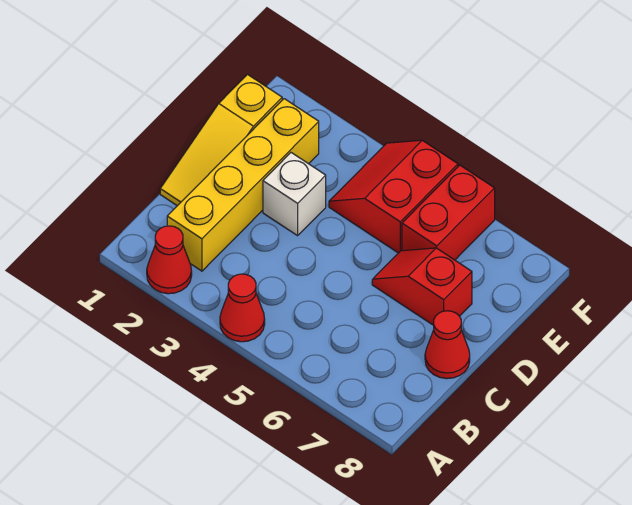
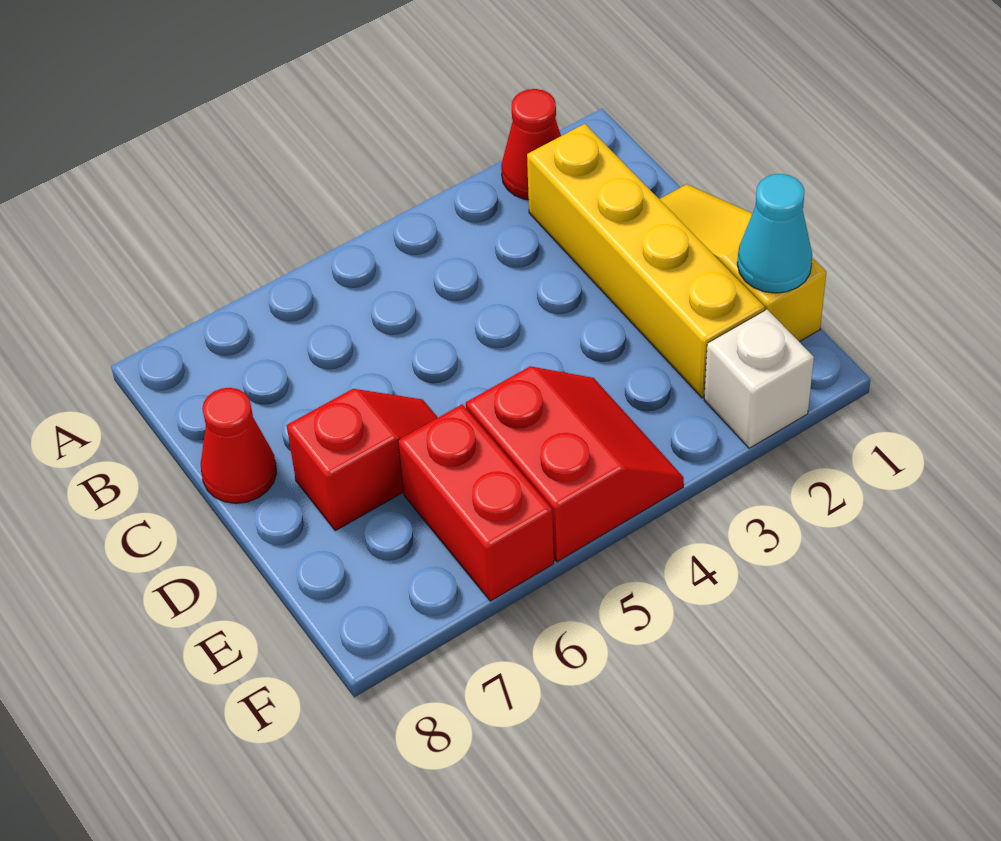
red cone A4 level 1 -> none
white brick D3 level 1 -> white brick F2 level 1
none -> cyan cone E1 level 2

